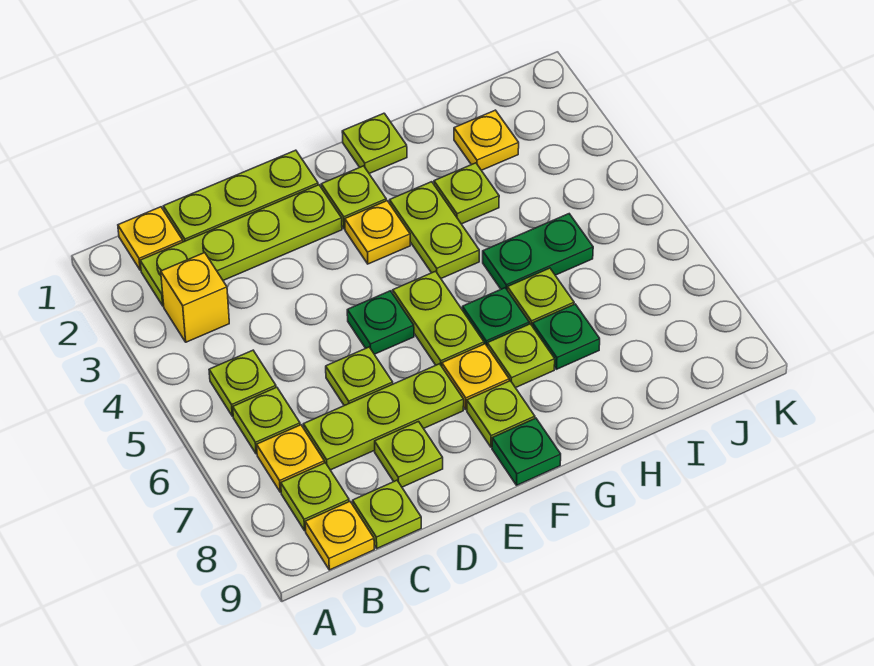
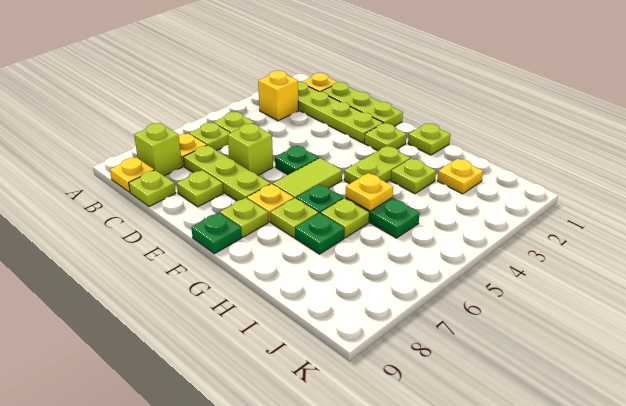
lime plate B8 level 1 -> lime brick B8 level 1
lime plate D6 level 1 -> lime brick D6 level 1
yellow plate F3 level 1 -> yellow plate H5 level 2
lime plate F5:F6 level 1 -> lime tile F5:F6 level 1

